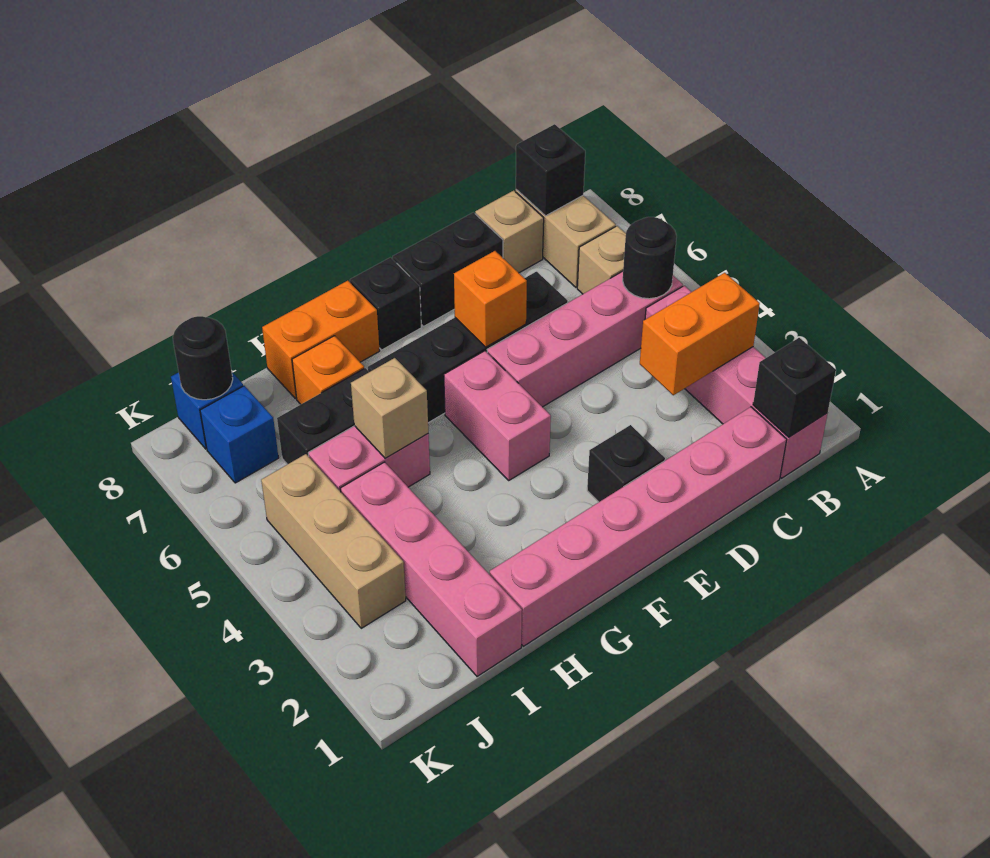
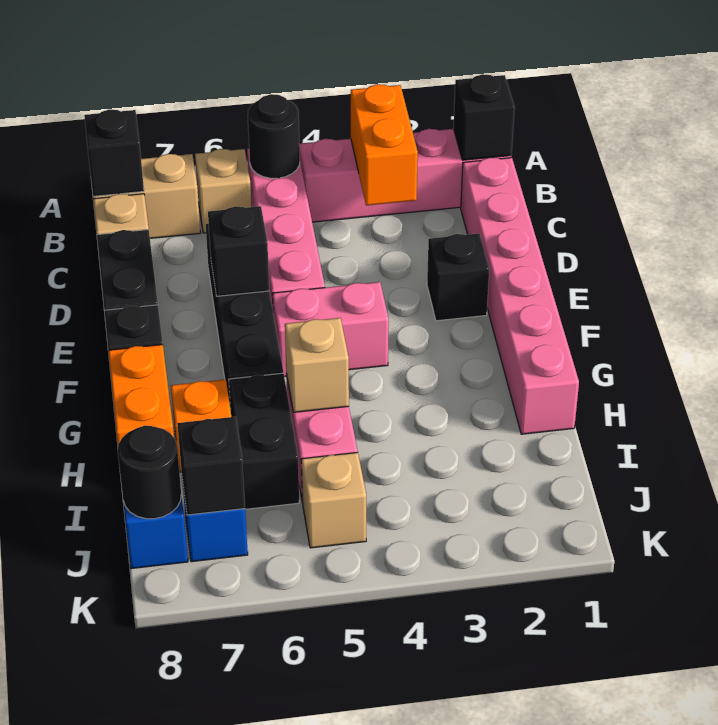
orange brick E6 level 2 -> black brick E6 level 2
pink brick I1:I4 level 1 -> none
tan brick J3:J5 level 1 -> tan brick J5 level 1
none -> black brick J7 level 2

